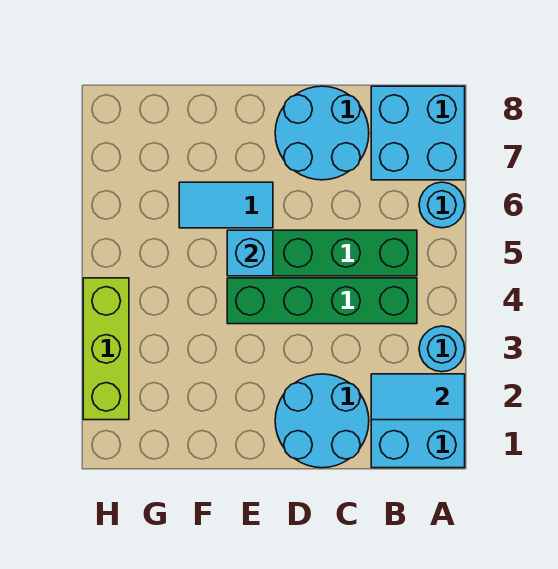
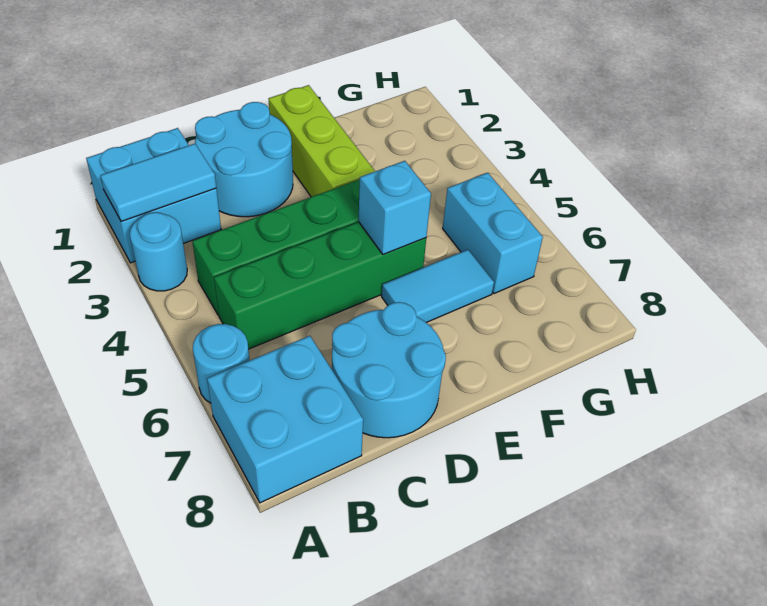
none -> cyan brick G5:G6 level 1
lime brick H2:H4 level 1 -> lime brick E1:E3 level 1

